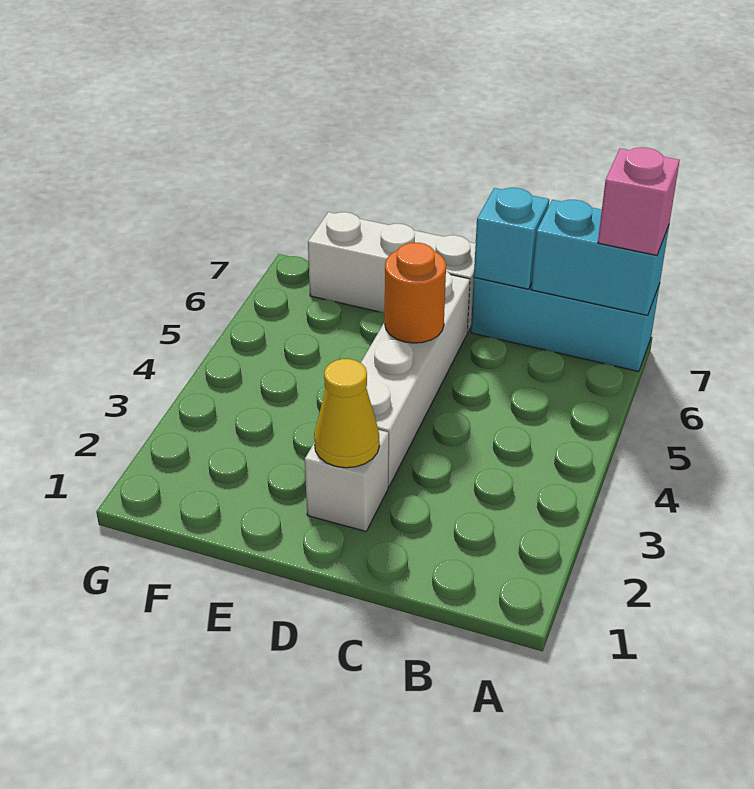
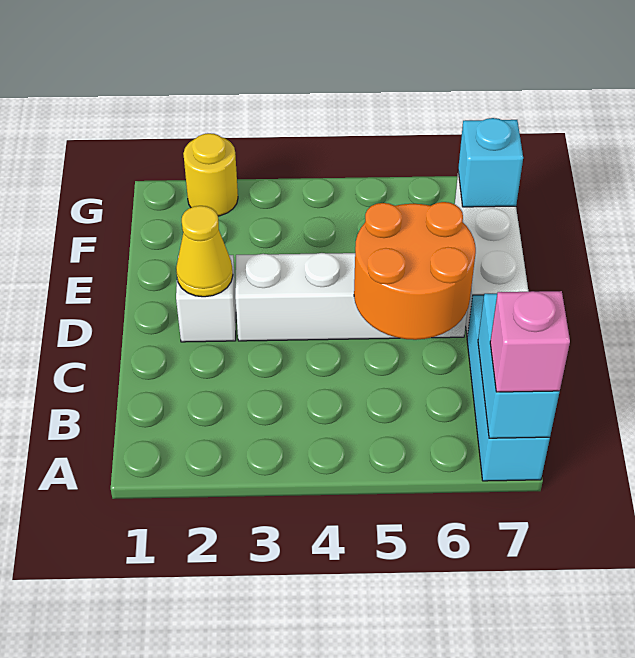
cyan brick C7 level 2 -> cyan brick F7 level 2
orange round brick D5 level 2 -> orange round brick C5:D6 level 2
none -> yellow round brick G2 level 1

